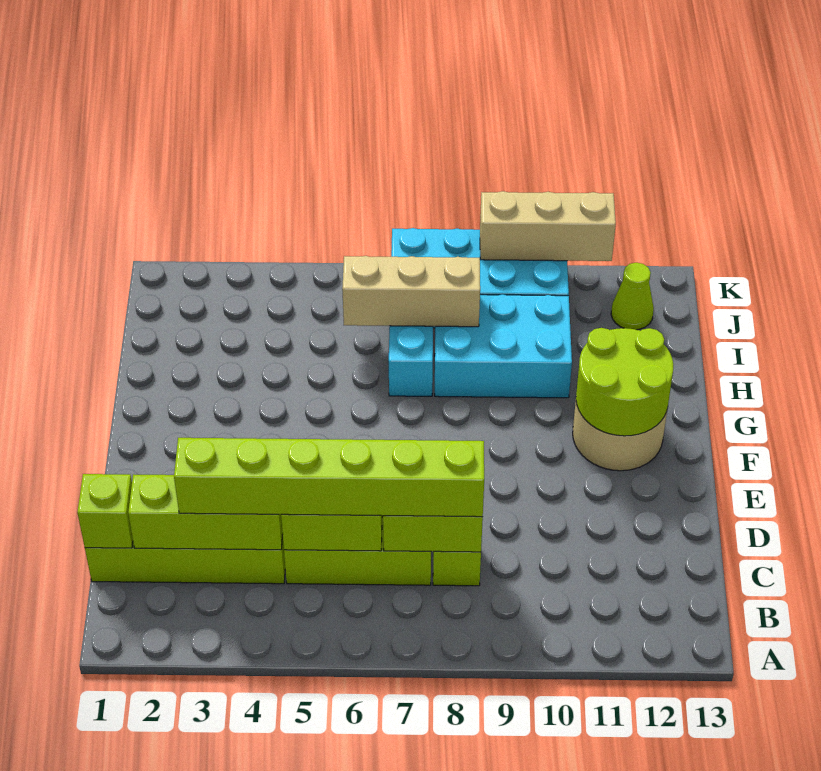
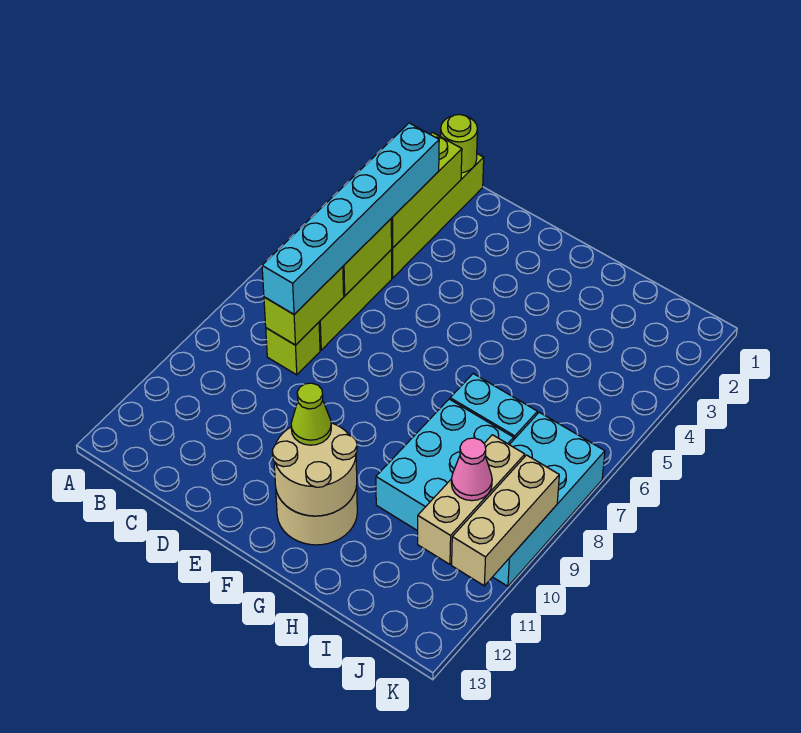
lime brick C1 level 2 -> lime round brick C1 level 2
lime brick C3:C8 level 3 -> cyan brick C3:C8 level 3
lime round brick F11:G12 level 2 -> tan round brick F11:G12 level 2
tan brick I6:I8 level 2 -> tan brick J9:J11 level 2
none -> pink cone J10 level 3
lime cone J12 level 1 -> lime cone F11 level 3

